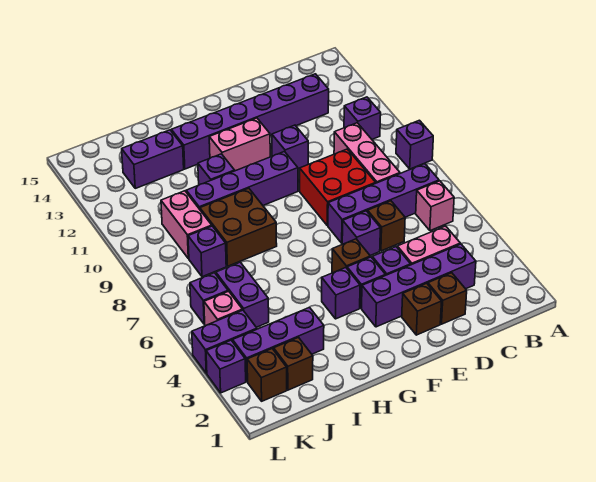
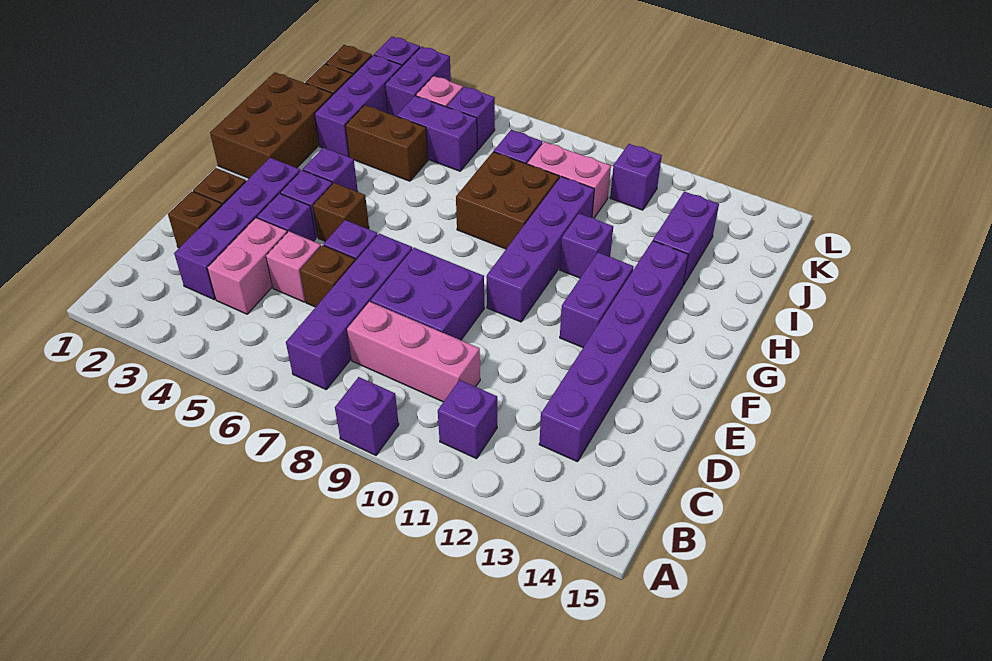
pink brick B6 level 1 -> pink brick D5 level 1
red brick D8:E9 level 1 -> purple brick D8:E9 level 1
purple brick E11 level 1 -> purple brick K11 level 1
pink brick F12:G12 level 1 -> purple brick F12:G12 level 1
none -> brown brick G1:I2 level 1
none -> brown brick I4:I5 level 1

